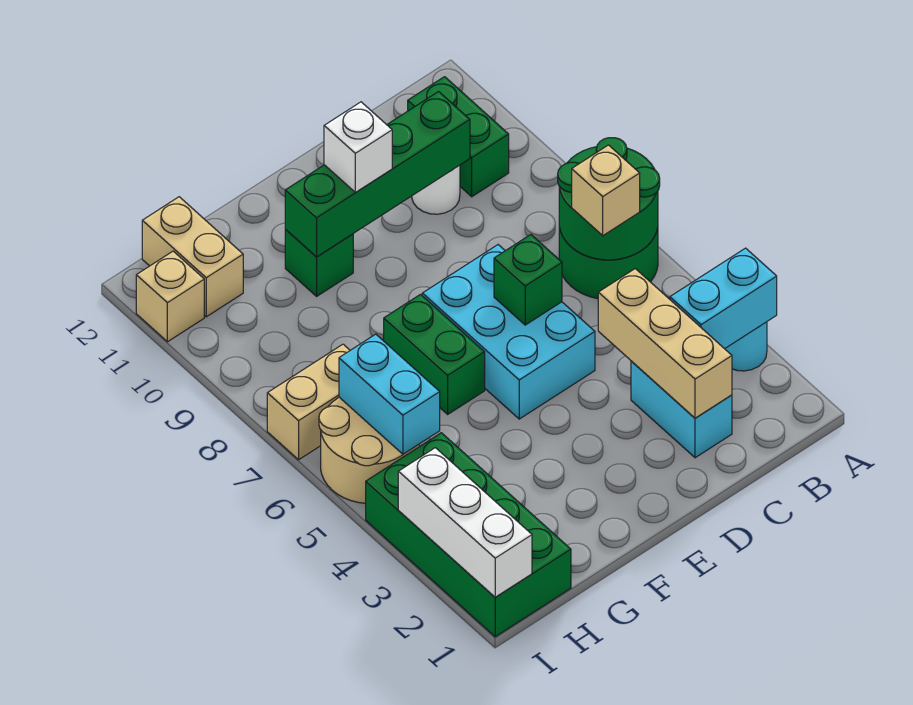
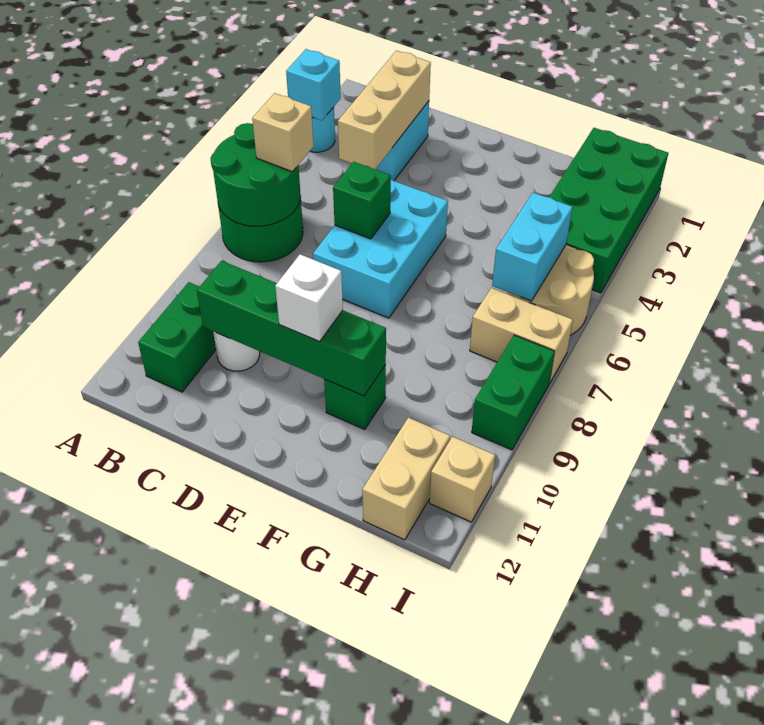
cyan brick A3:B3 level 2 -> cyan brick A3 level 2
green brick F6:F7 level 1 -> green brick I8:I9 level 1
white brick I1:I3 level 2 -> none

